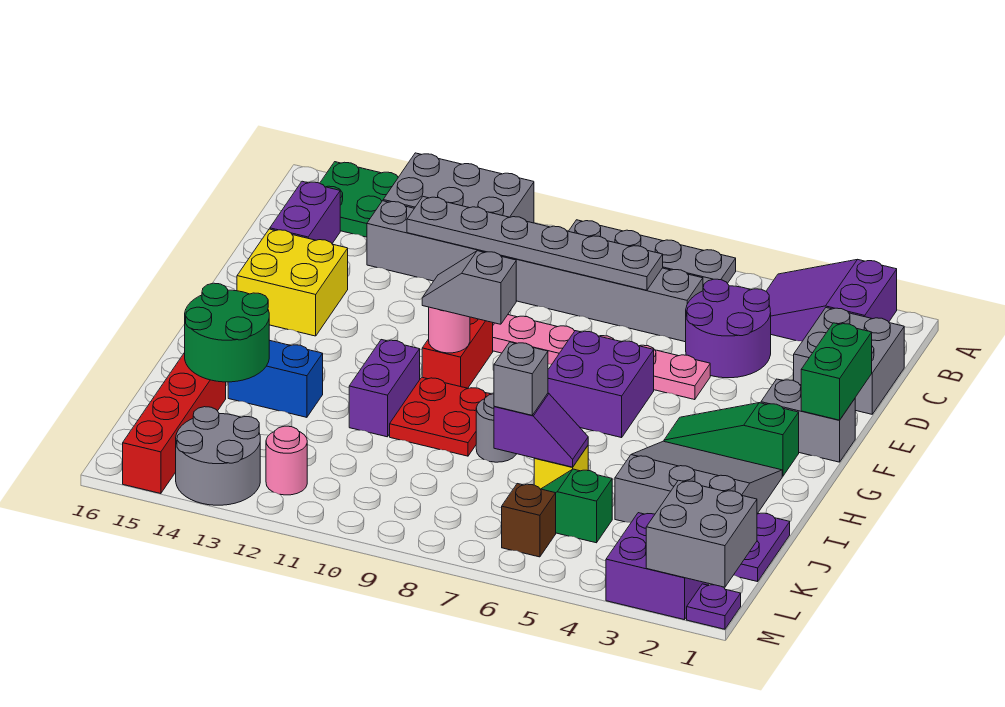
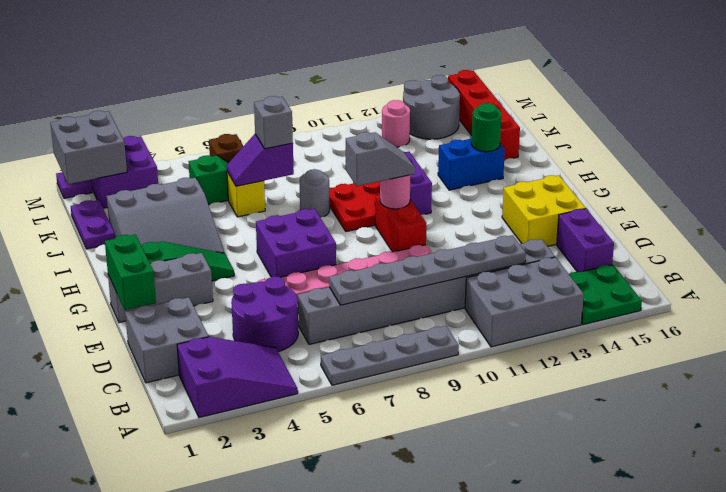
grey brick F1:F2 level 1 -> grey brick F1:F3 level 1
green round brick I14:J15 level 2 -> green round brick I14 level 2

